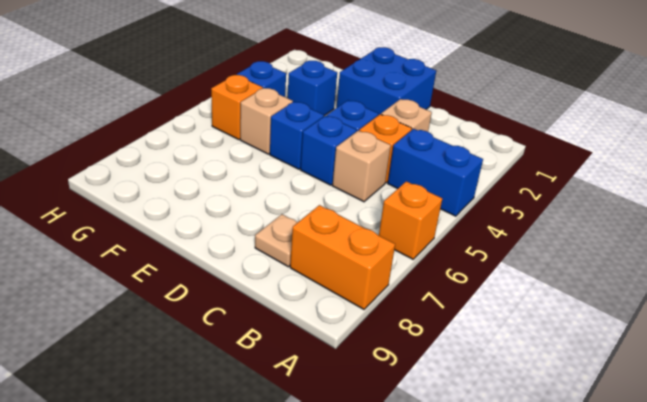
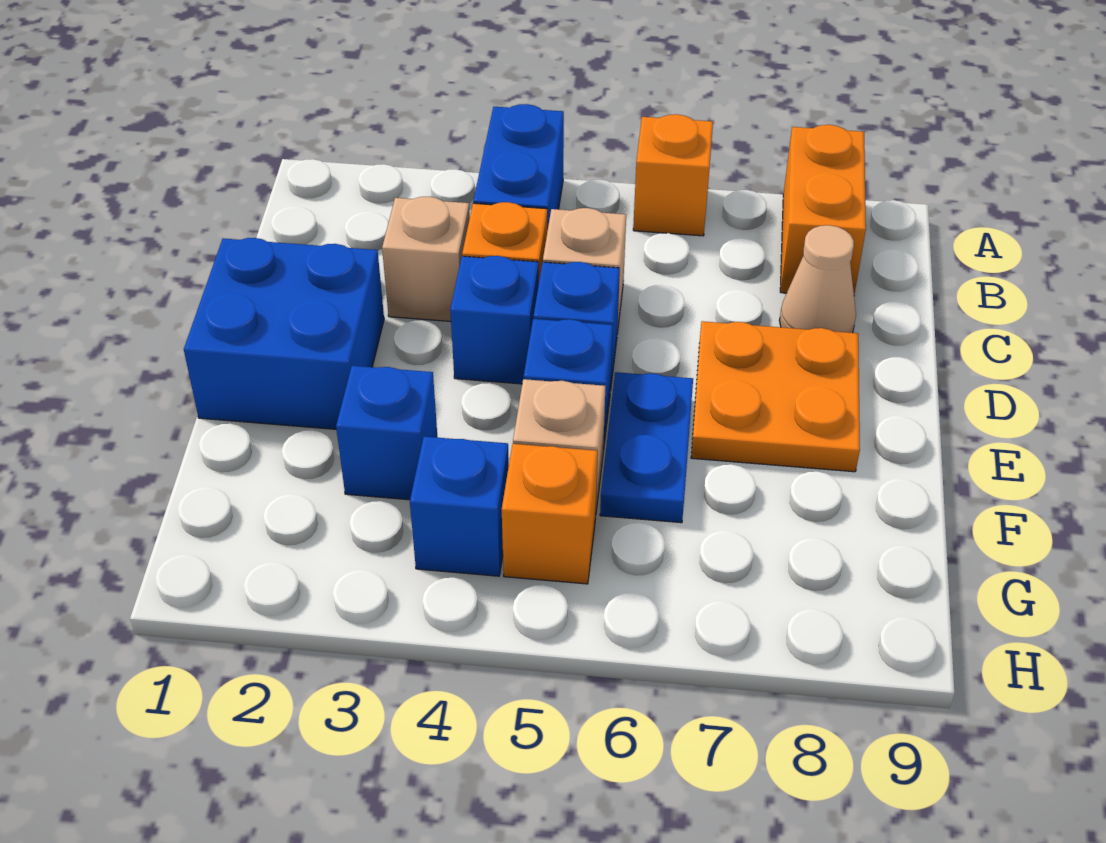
tan plate C8 level 1 -> tan cone C8 level 1
none -> orange plate D7:E8 level 1
none -> blue plate E6:F6 level 1

